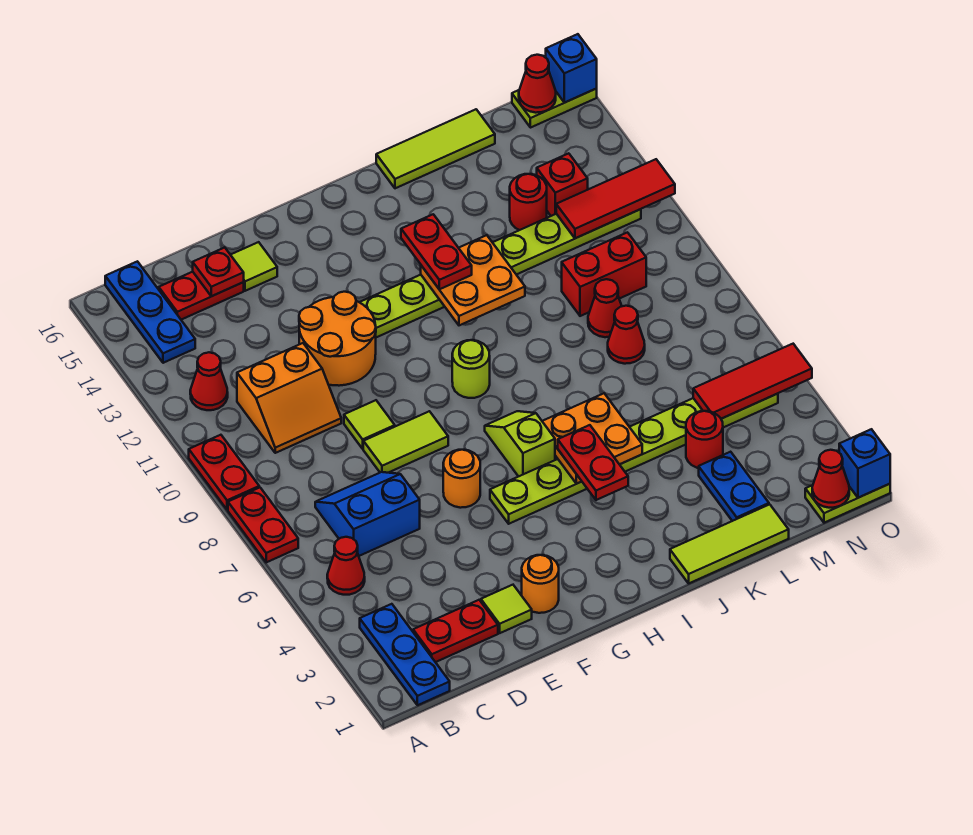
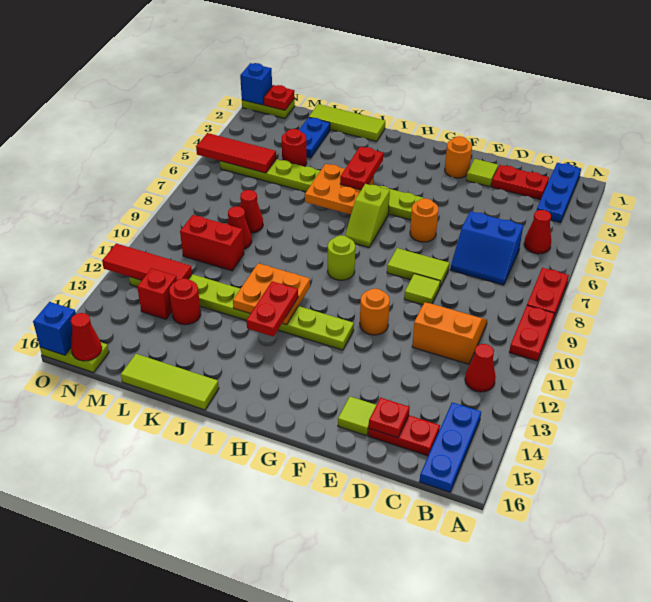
orange round brick E11:F12 level 1 -> orange round brick F11 level 1
red cone N1 level 2 -> red plate N1 level 2

